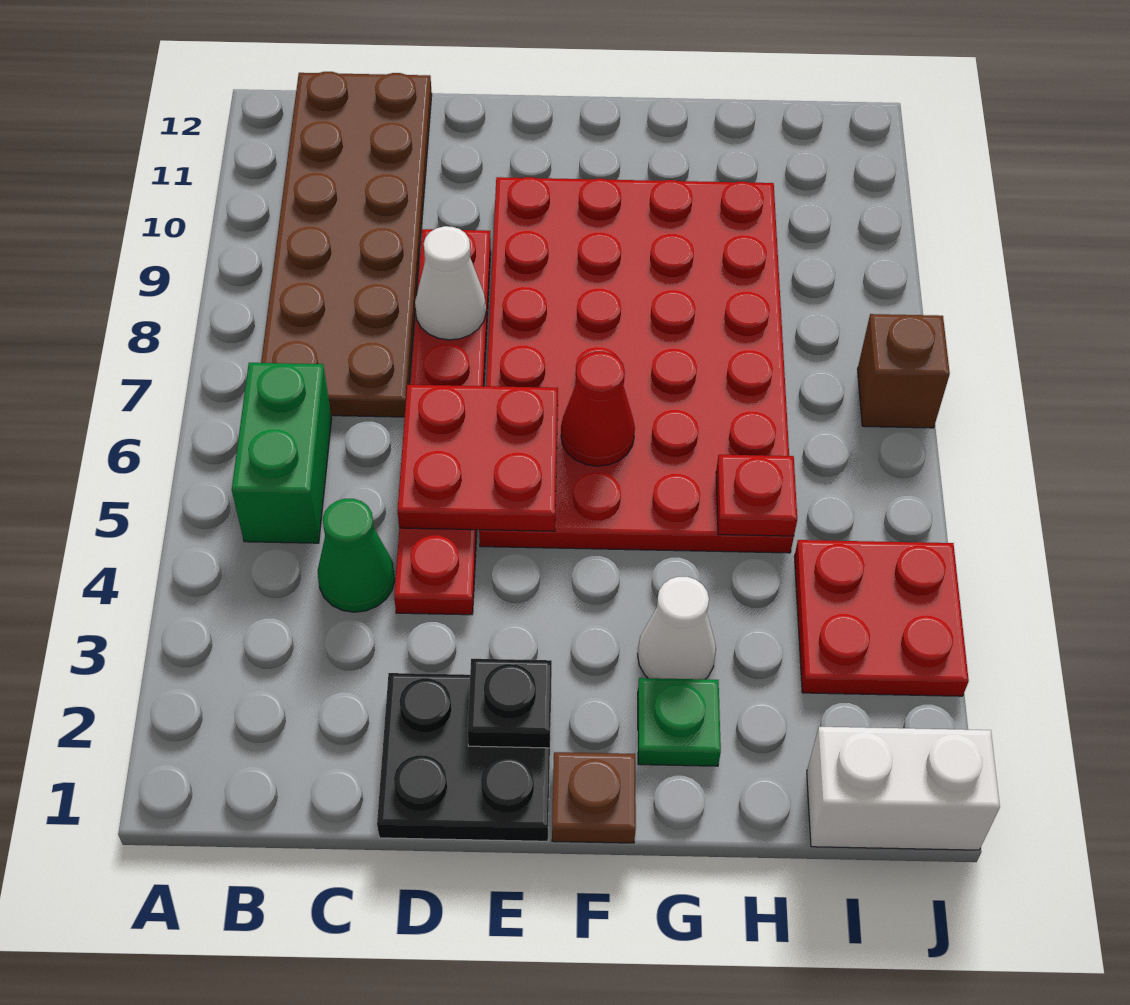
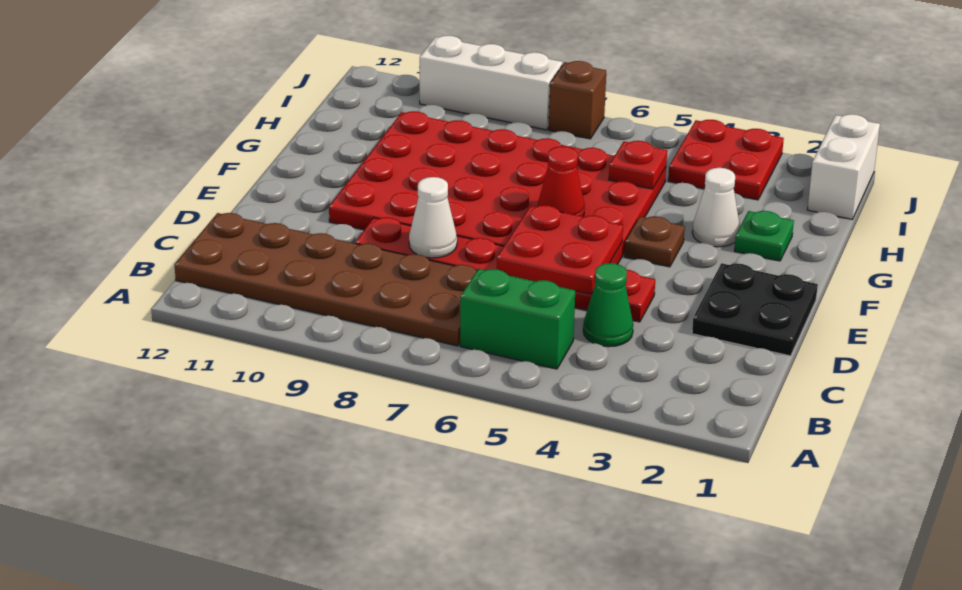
black plate E2 level 2 -> none
brown plate F1 level 1 -> brown plate F4 level 1
none -> white brick J8:J10 level 1

